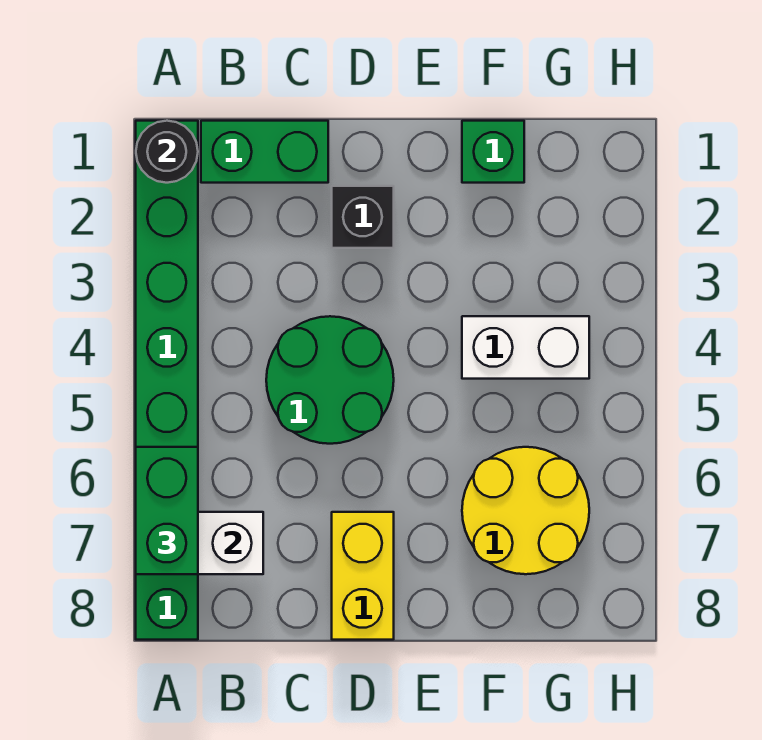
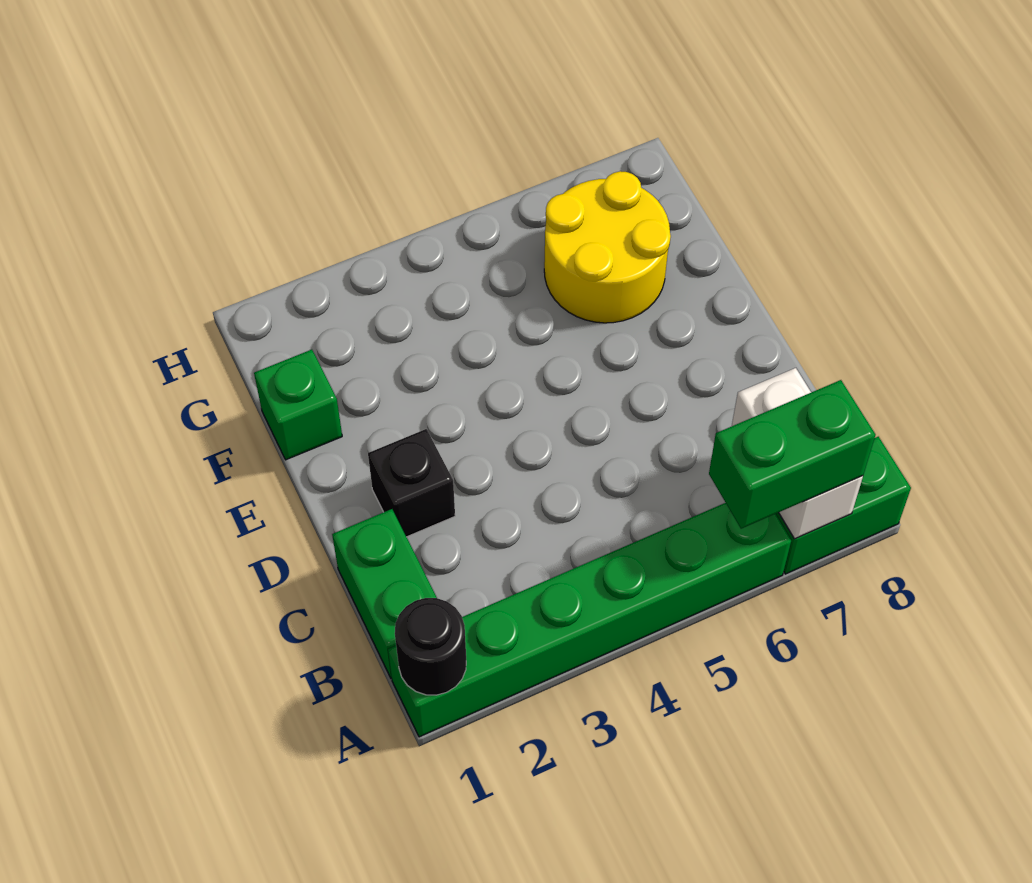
green round brick C4:D5 level 1 -> none
yellow brick D7:D8 level 1 -> none
white brick F4:G4 level 1 -> none

